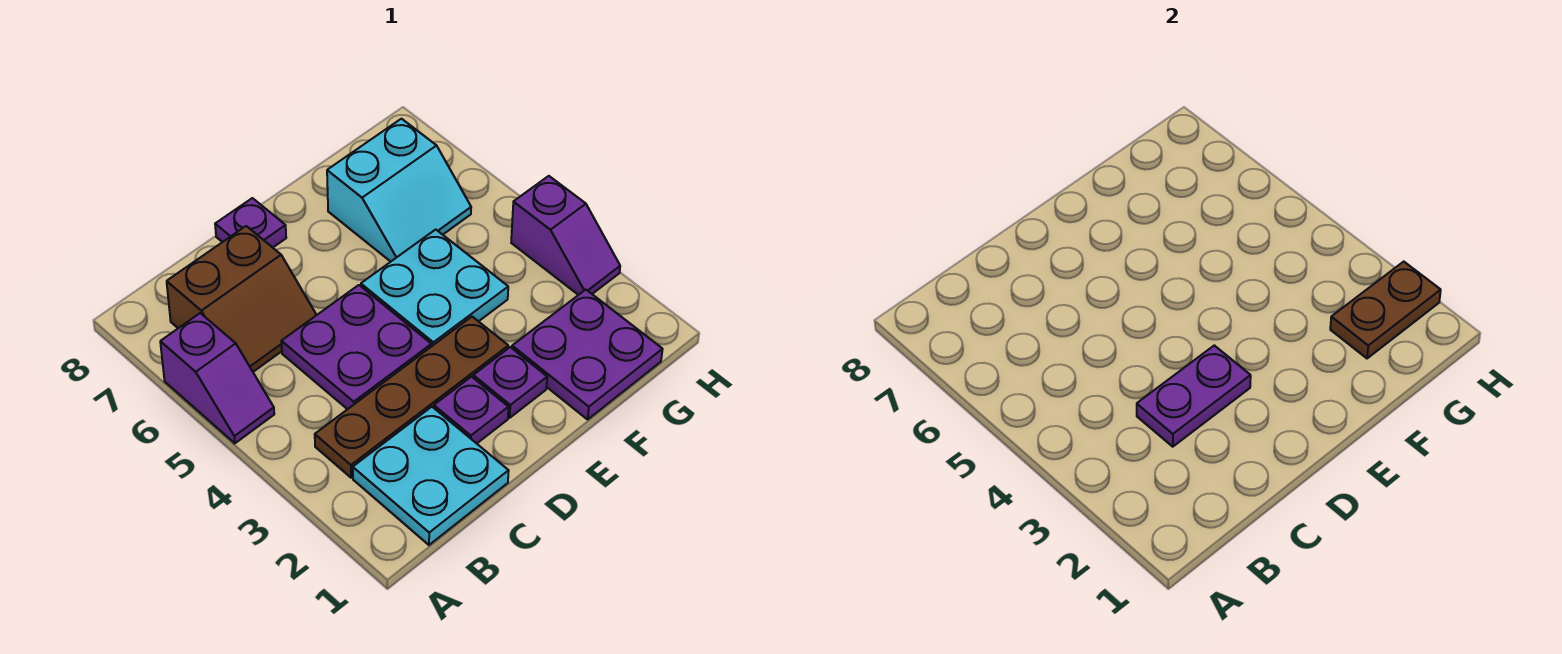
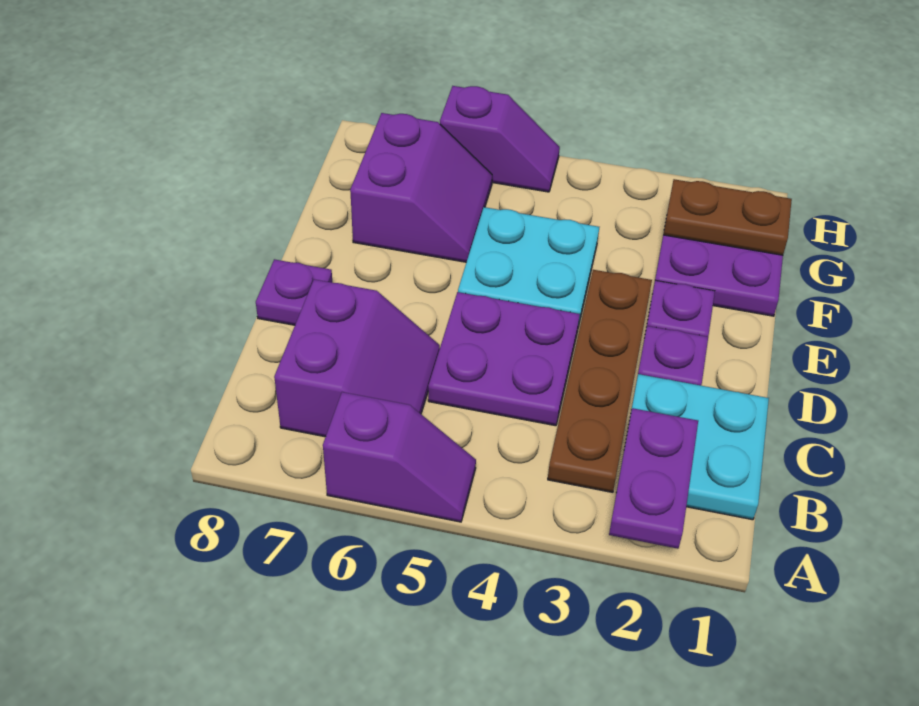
brown slope B6:C7 level 1 top 7 -> purple slope B6:C7 level 1 top 7
purple plate C3:D3 level 2 -> purple plate A2:B2 level 2
cyan slope F6:G7 level 1 top 7 -> purple slope F6:G7 level 1 top 7
brown plate G2:H2 level 2 -> brown plate G1:G2 level 2
purple slope H3:H4 level 1 top 4 -> purple slope H5:H6 level 1 top 6

